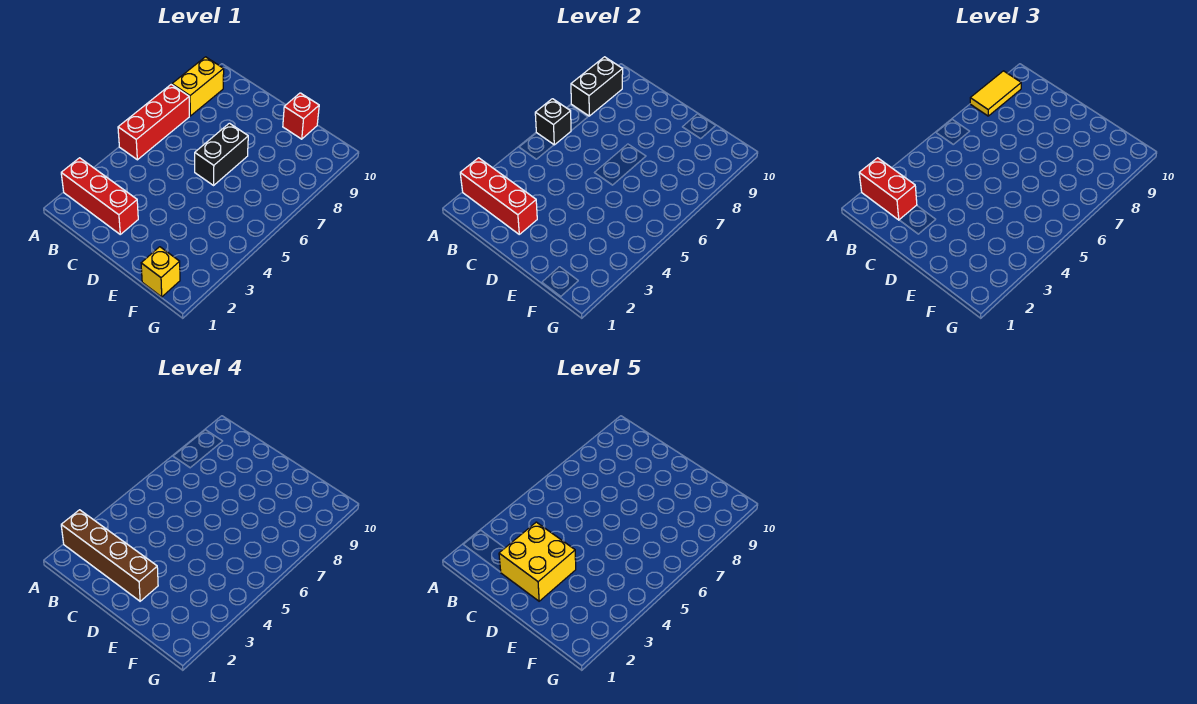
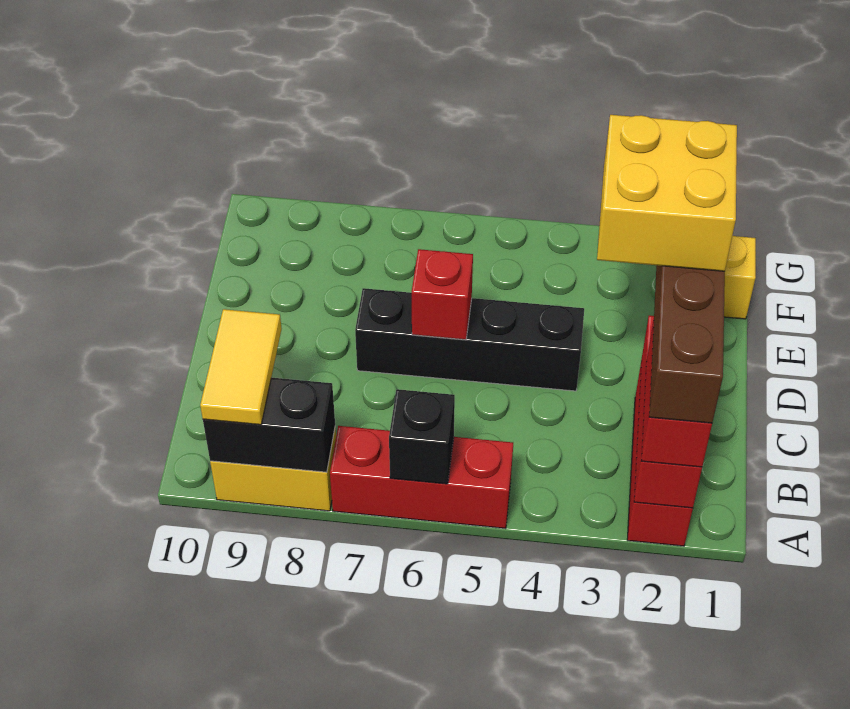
yellow tile A8:A9 level 3 -> yellow tile A9:B9 level 3
black brick D6:D7 level 1 -> black brick D4:D7 level 1
red brick E10 level 1 -> red brick D6 level 2

